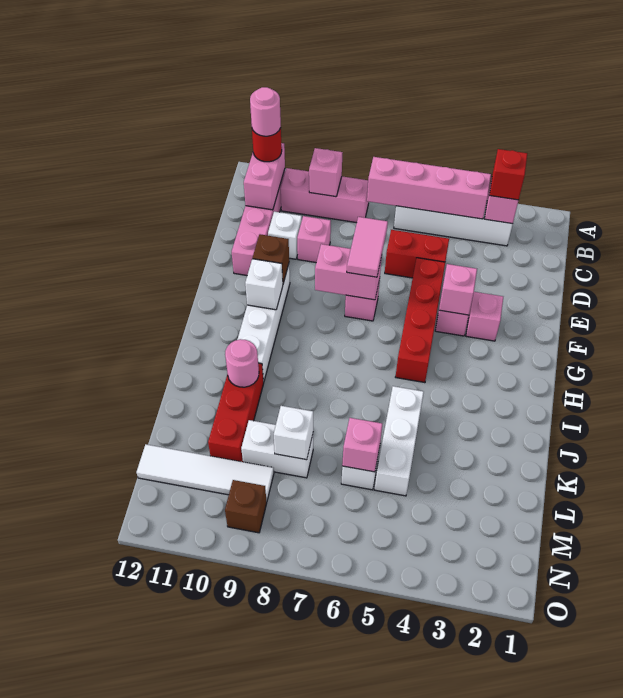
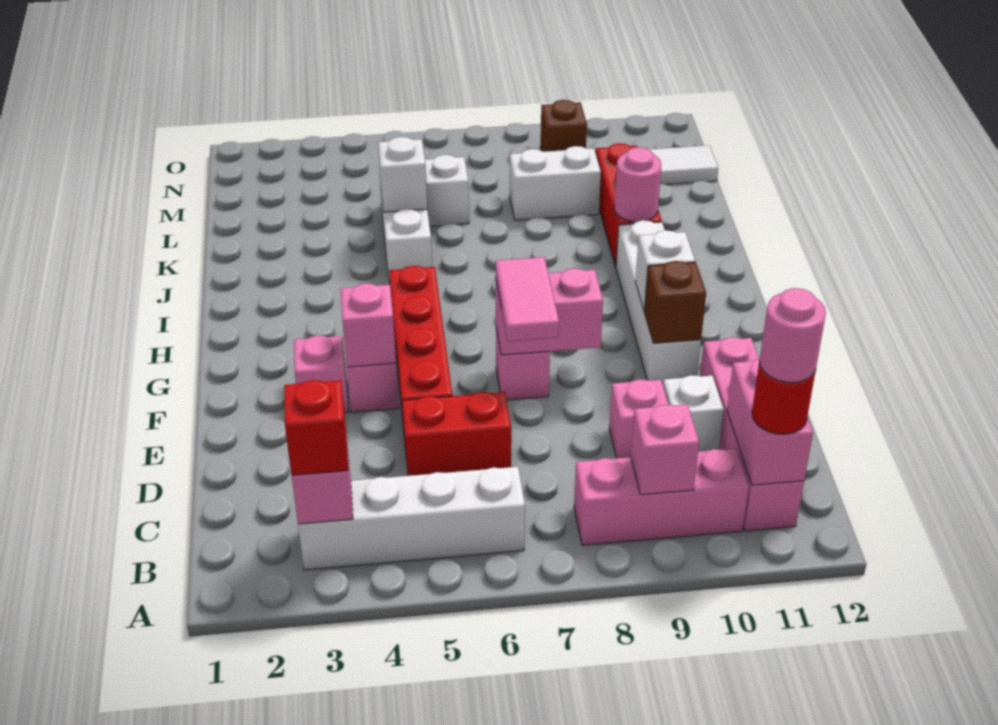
pink brick B4:B7 level 2 -> none
pink brick L6 level 2 -> none
white brick L8 level 2 -> white brick K5 level 2

